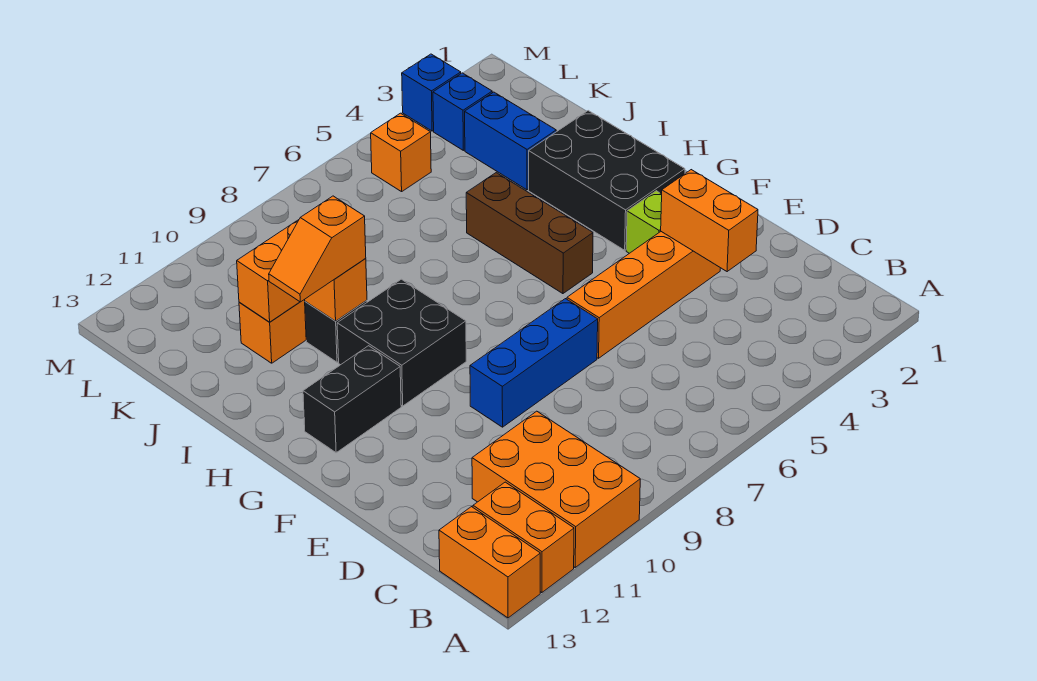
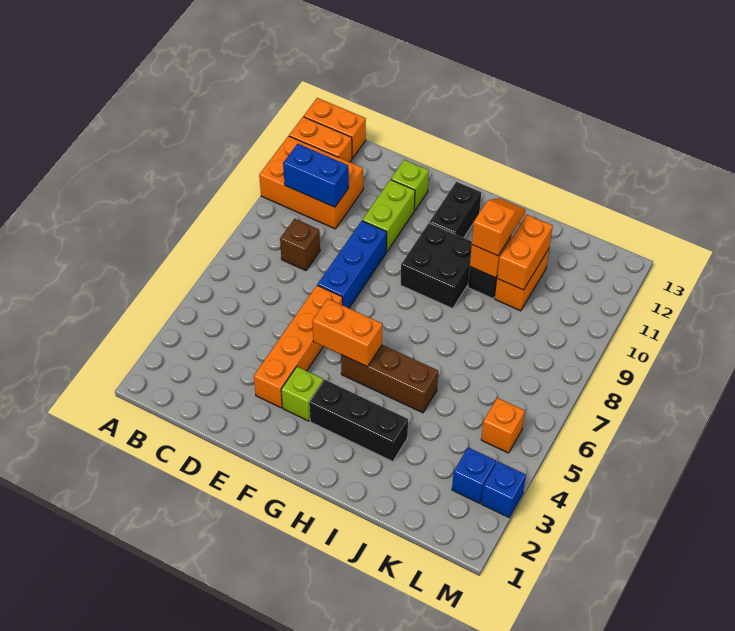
none -> brown brick C8 level 1
orange brick D3:E3 level 2 -> orange brick F5:G5 level 2
none -> lime brick E10:E11 level 1
none -> lime brick E12 level 1
black brick G2:I3 level 1 -> black brick G3:I3 level 1
blue brick J3:K3 level 1 -> blue brick B10:C10 level 2

